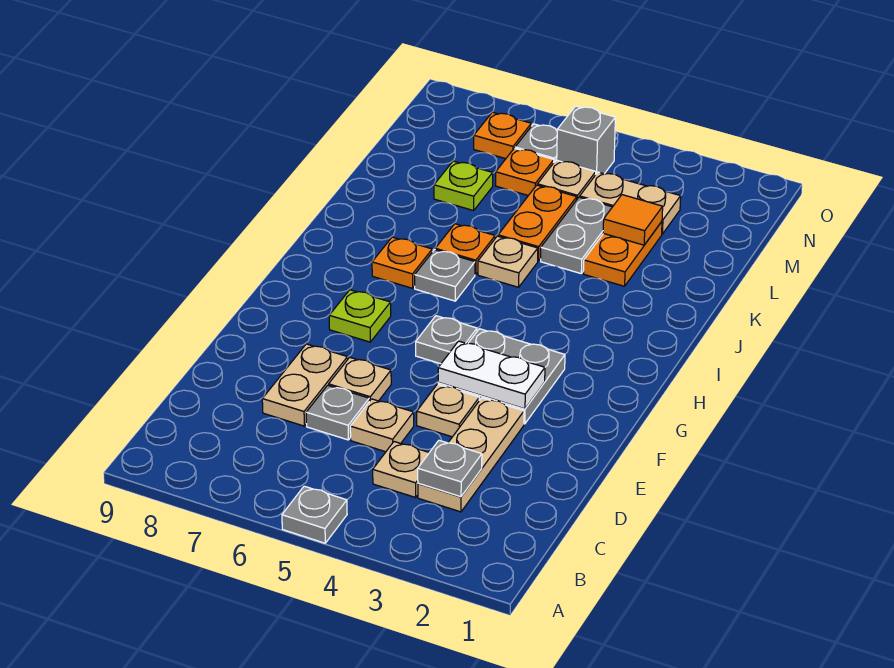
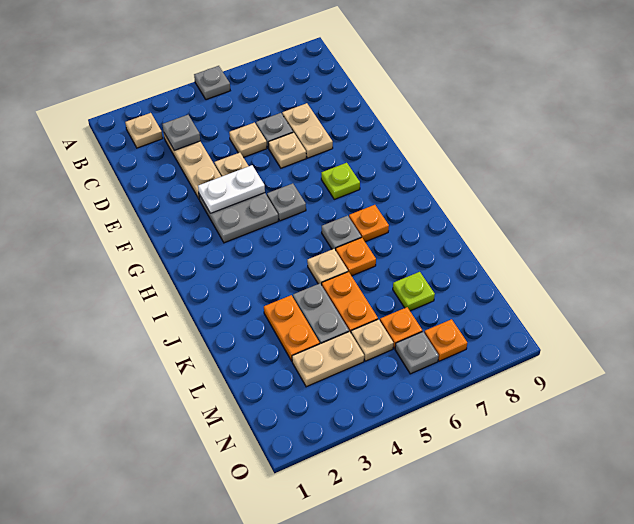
tan plate C4 level 1 -> tan plate B2 level 1
orange tile L3 level 2 -> none
grey brick N5 level 1 -> none

